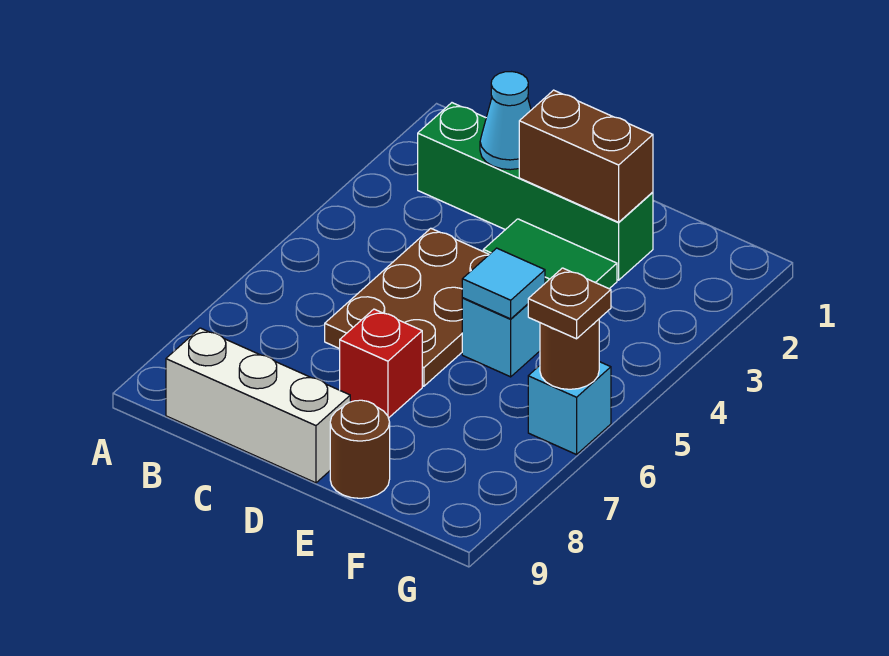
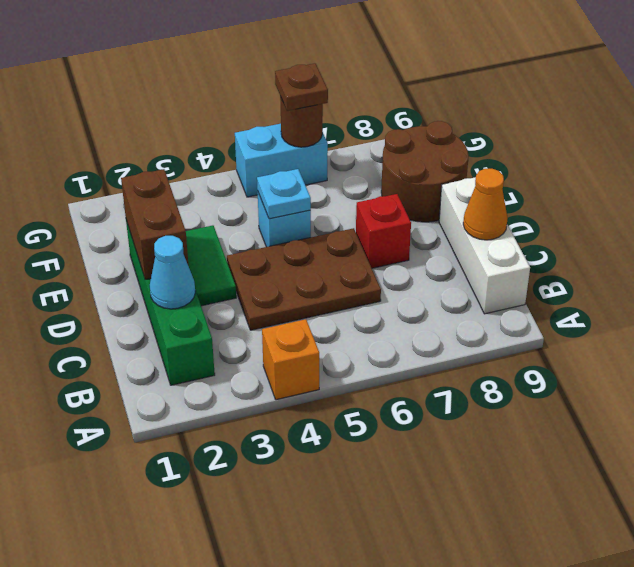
none -> orange brick A4 level 1
none -> orange cone C9 level 2
cyan tile E5 level 2 -> cyan plate E5 level 2
brown round brick E9 level 1 -> brown round brick E8:F9 level 1
cyan brick G6 level 1 -> cyan brick G5:G6 level 1

